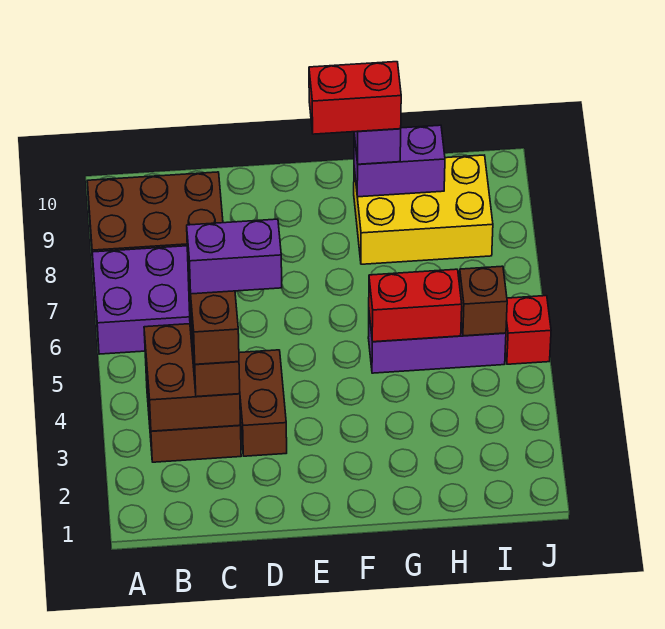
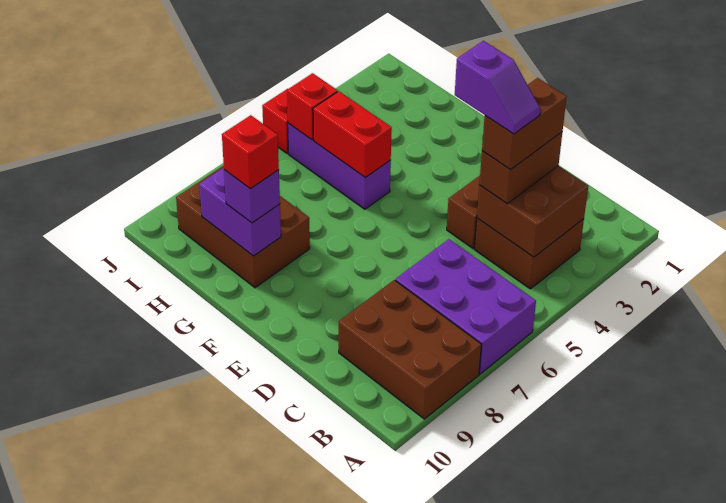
purple brick C4:D4 level 5 -> purple slope C4:D4 level 5 top D
red brick F9:G9 level 4 -> red brick G9 level 4
yellow brick G8:I9 level 1 -> brown brick G8:I9 level 1
brown brick I5 level 2 -> red brick I5 level 2

